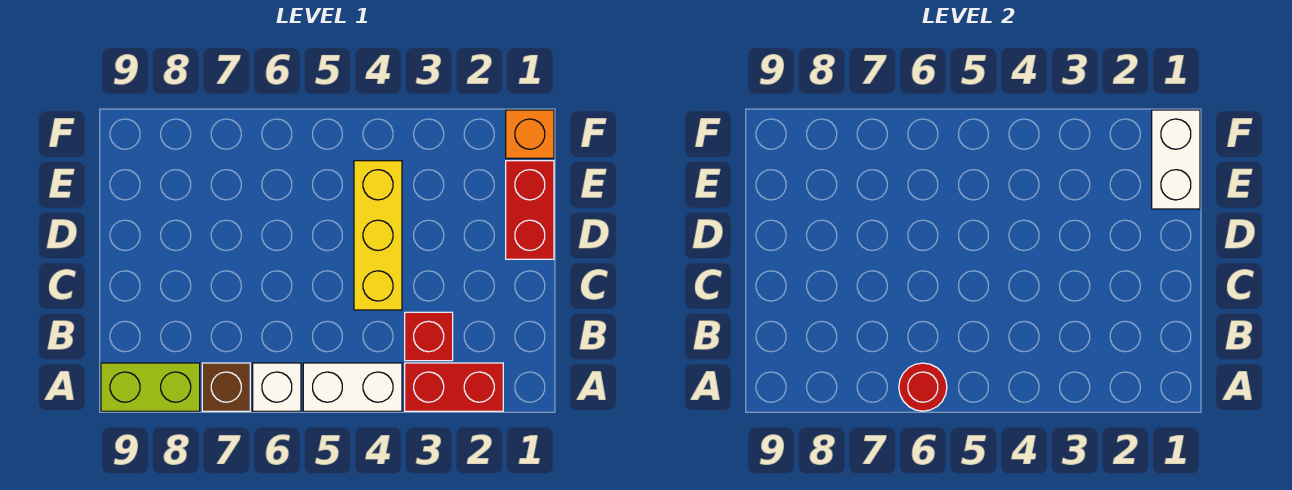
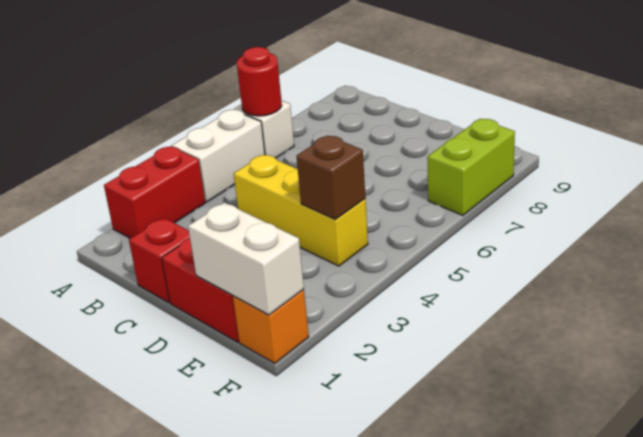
brown brick A7 level 1 -> brown brick E4 level 2
lime brick A8:A9 level 1 -> lime brick F7:F8 level 1
red brick B3 level 1 -> red brick C1 level 1

